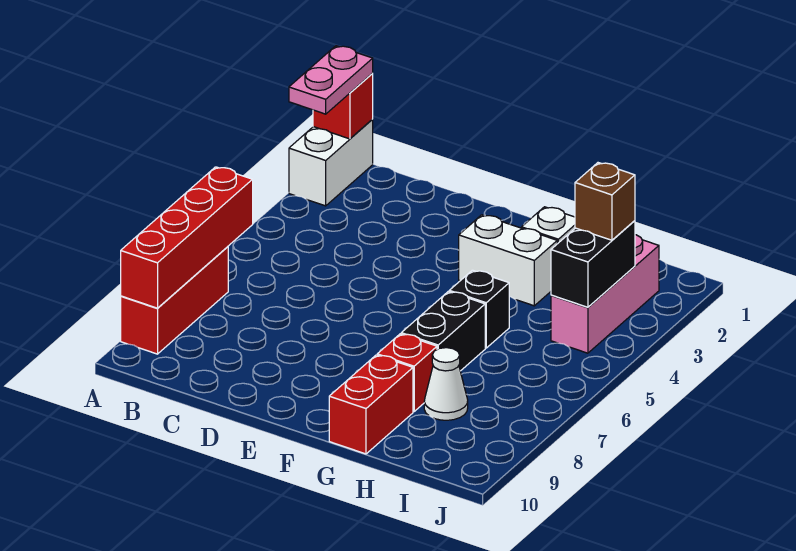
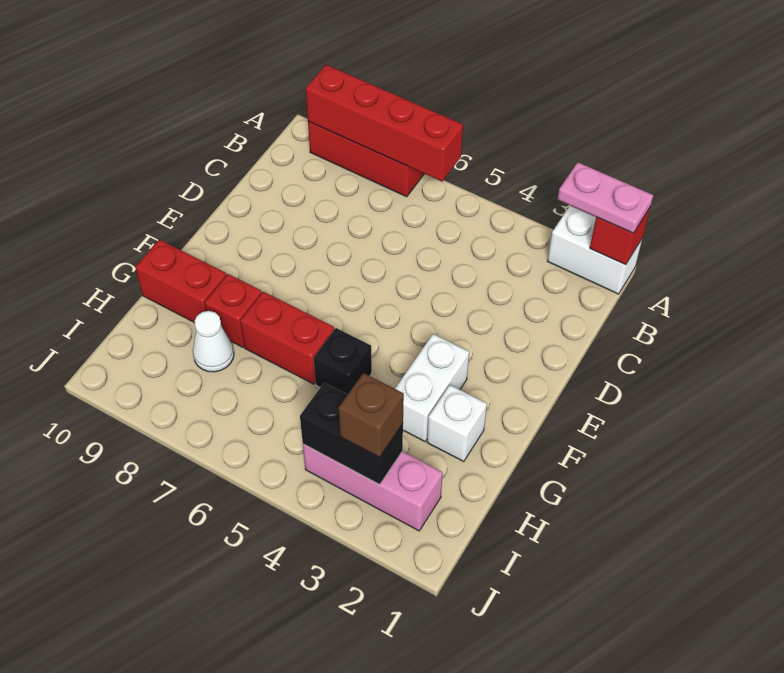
black brick G6:G7 level 1 -> red brick G6:G7 level 1

